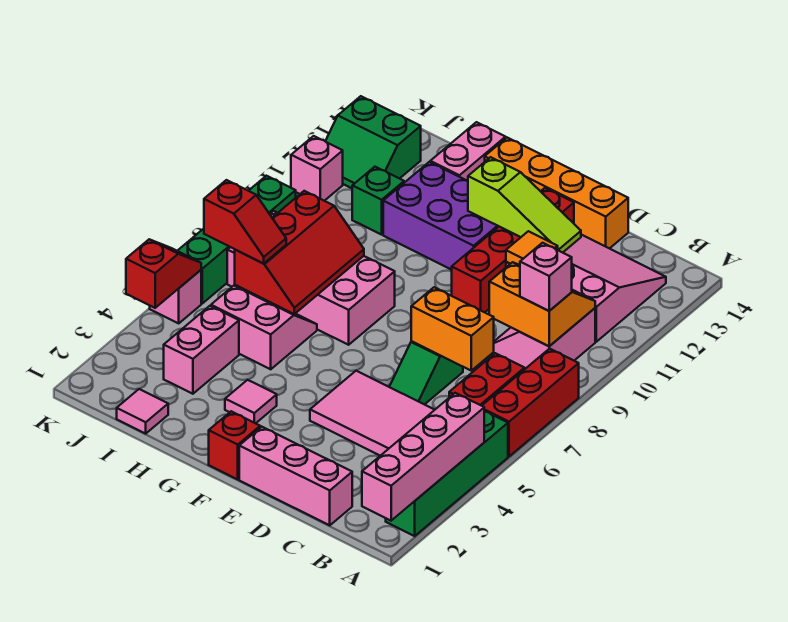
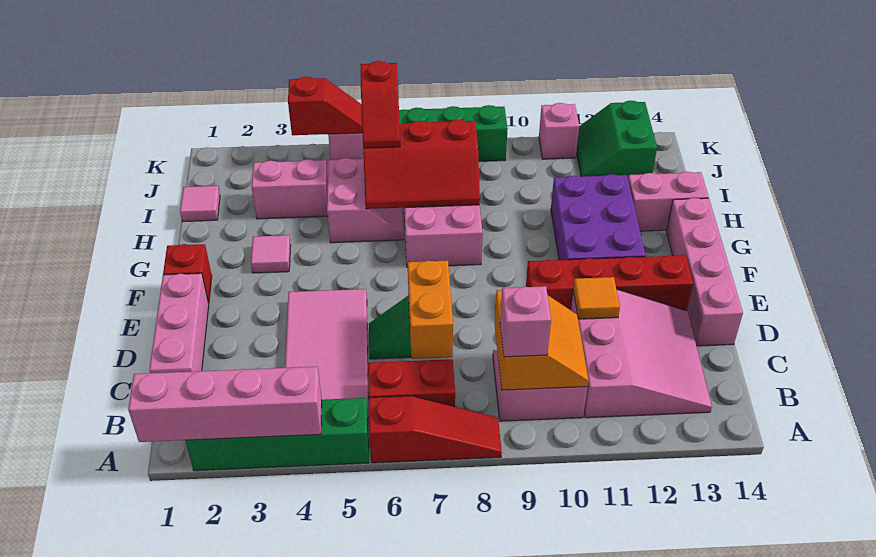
red brick A6:A8 level 1 -> red slope A6:A8 level 1 top 6
lime slope D12:F12 level 2 top F -> none
orange brick D14:G14 level 1 -> pink brick D14:G14 level 1
green brick I11 level 1 -> none

